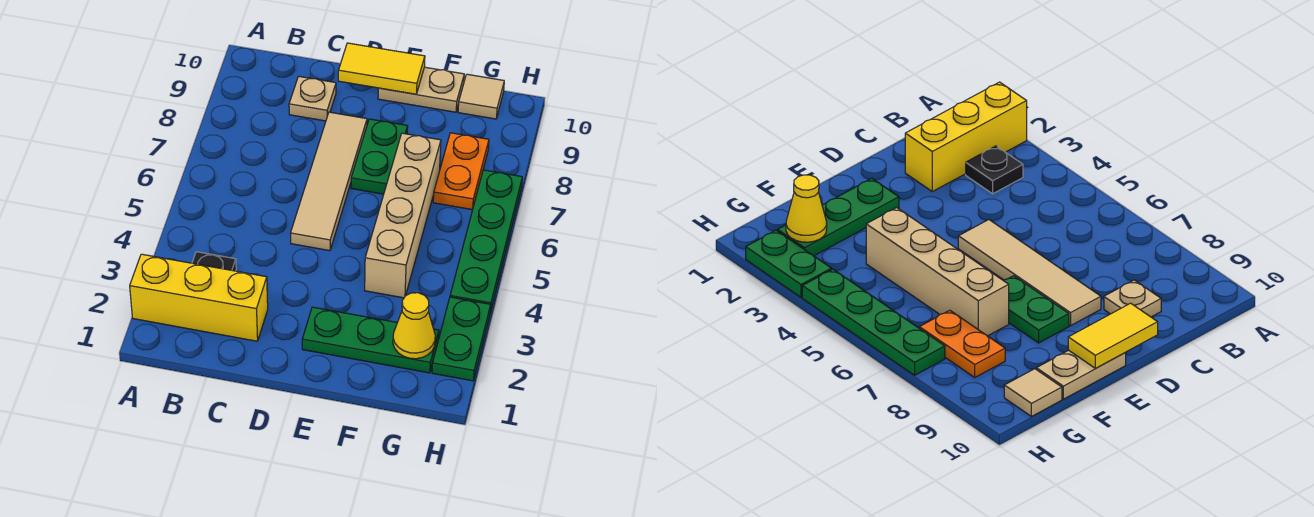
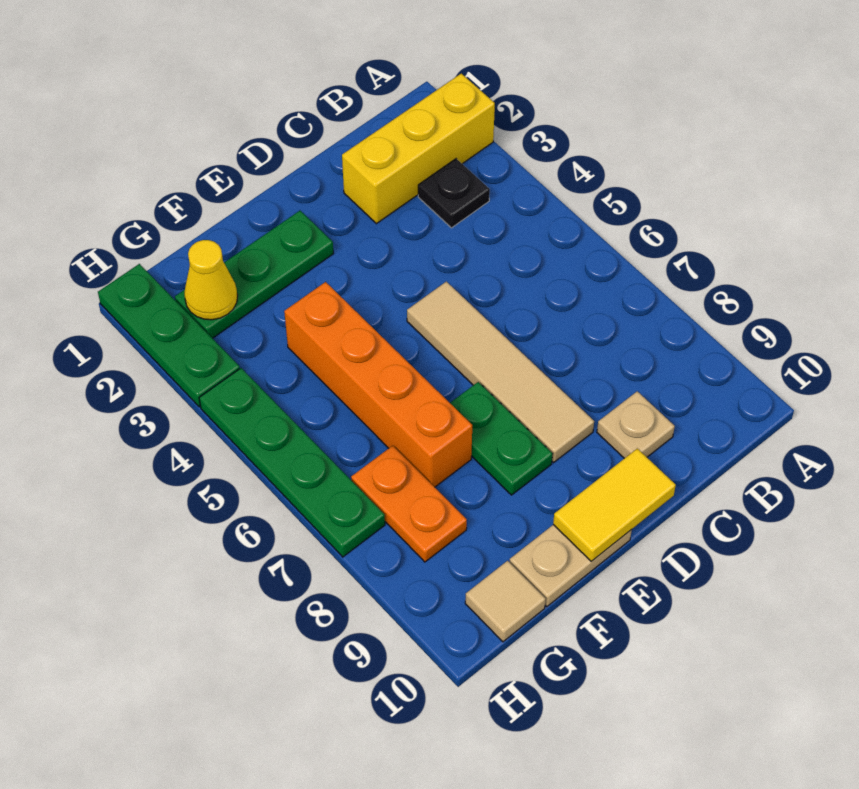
tan brick F4:F7 level 1 -> orange brick F4:F7 level 1
green plate H2:H3 level 1 -> green plate H1:H3 level 1

